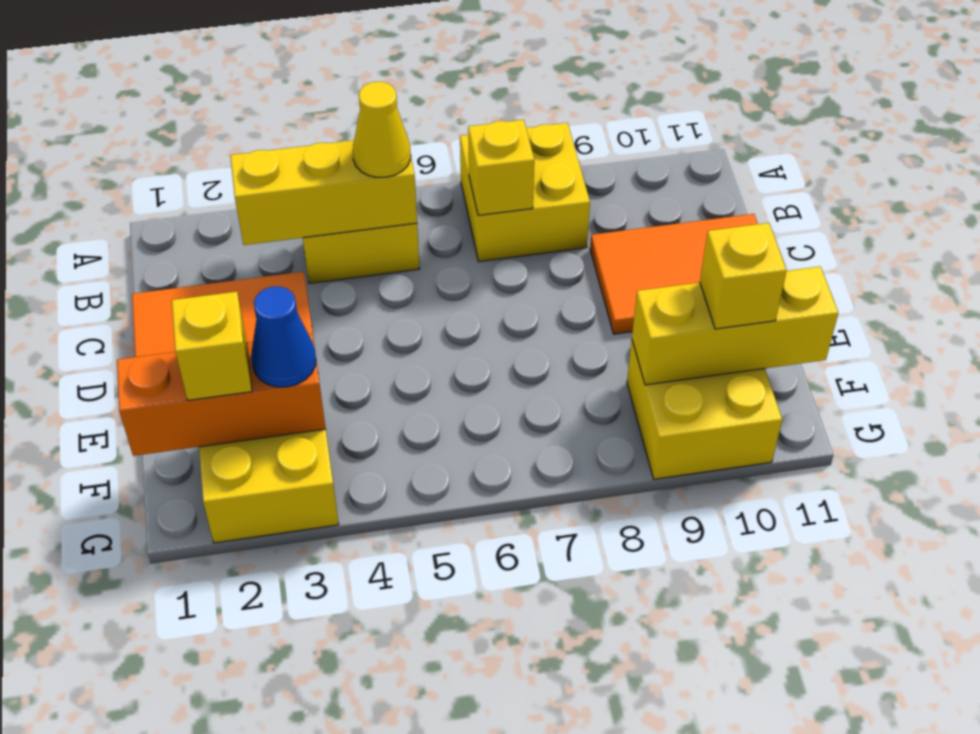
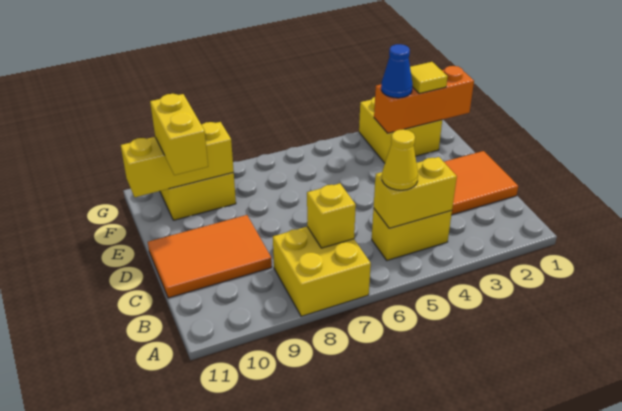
yellow brick B3:B5 level 2 -> yellow brick B4:B5 level 2
yellow brick F2 level 3 -> yellow tile F2 level 3
yellow brick F10 level 3 -> yellow brick E10:F10 level 3

